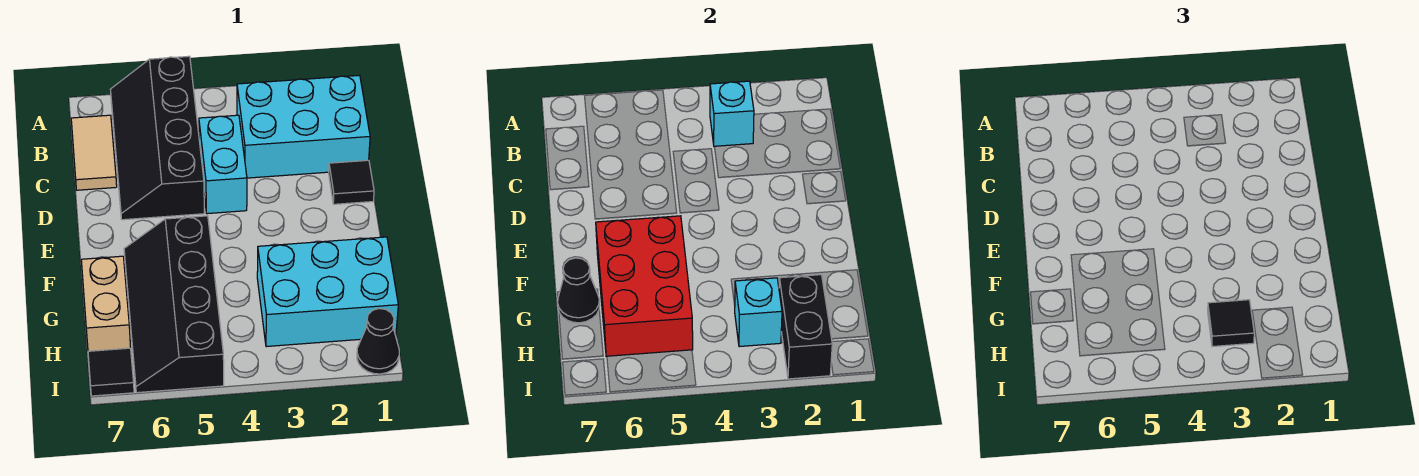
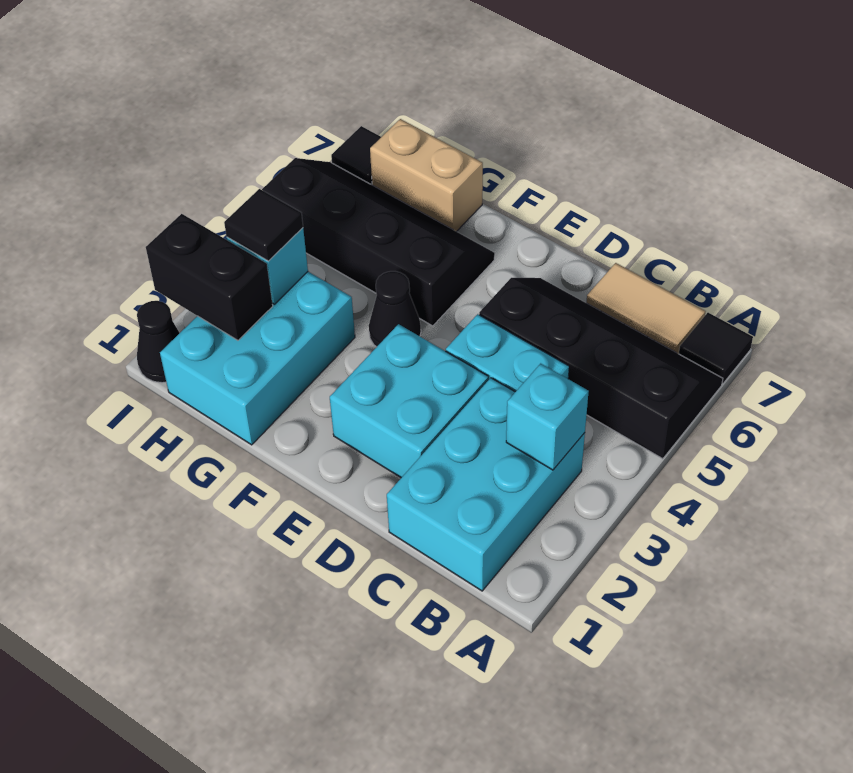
black tile D1 level 1 -> black tile A7 level 1
none -> cyan brick D2:E3 level 1
red brick F5:H6 level 2 -> none
black cone G7 level 2 -> black cone F4 level 1

